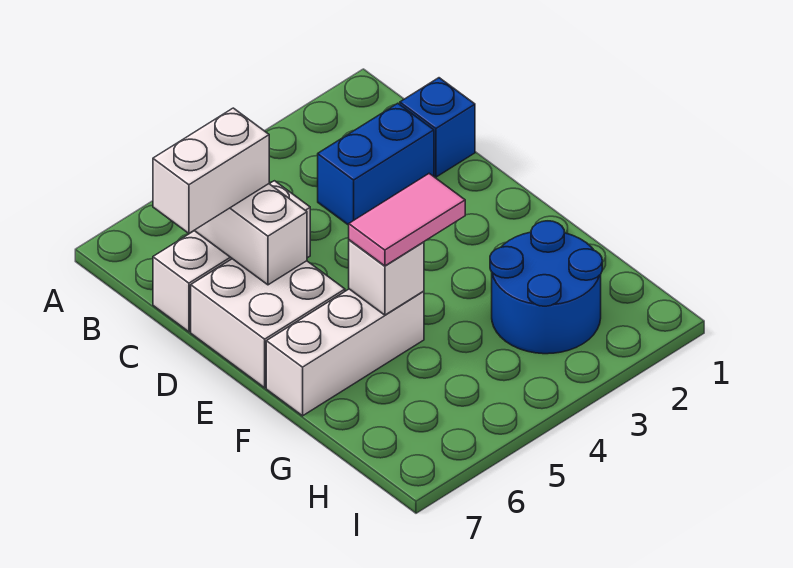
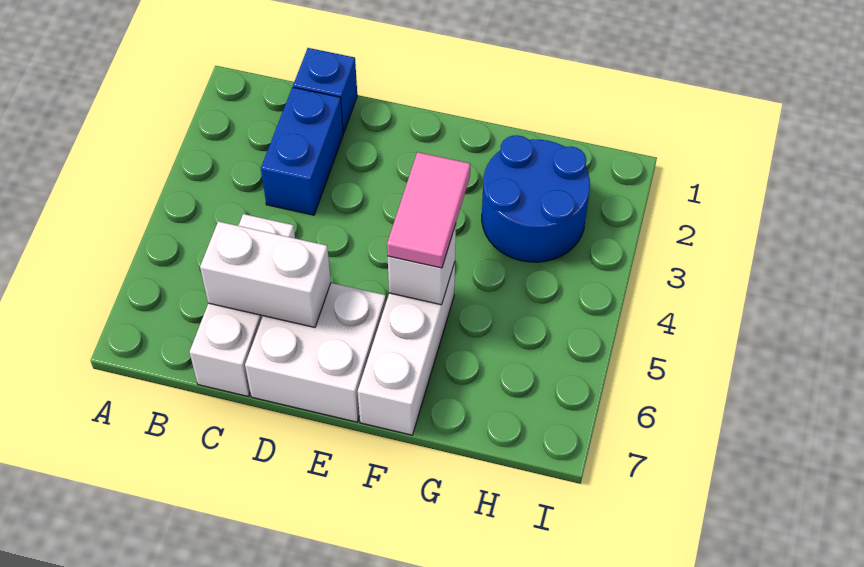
white brick C6:C7 level 3 -> none

